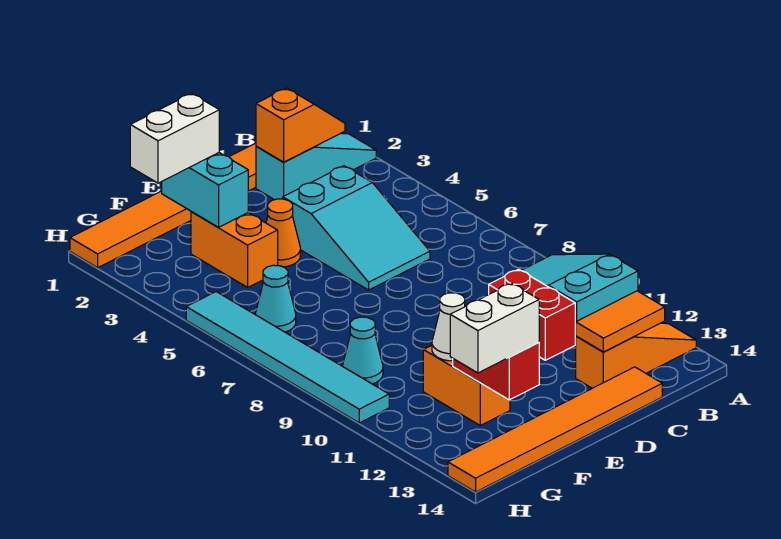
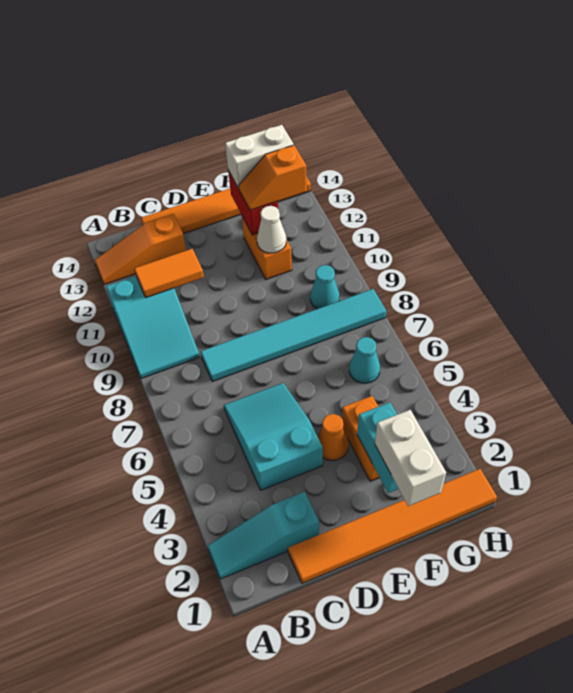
orange slope B2:C2 level 2 top C -> orange slope F12:G12 level 3 top G
orange tile B13:C13 level 2 -> orange tile B11:C11 level 2
red brick C10:C11 level 1 -> none
white brick F2:G2 level 3 -> white brick F1:F2 level 3
cyan tile H5:H10 level 1 -> cyan tile C8:H8 level 1

